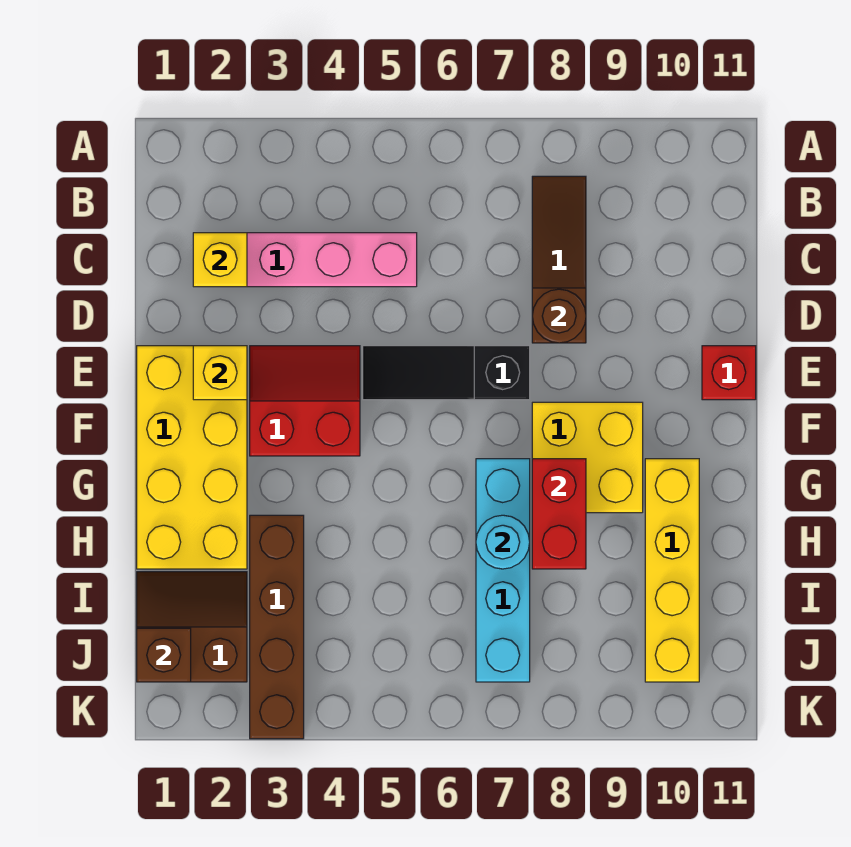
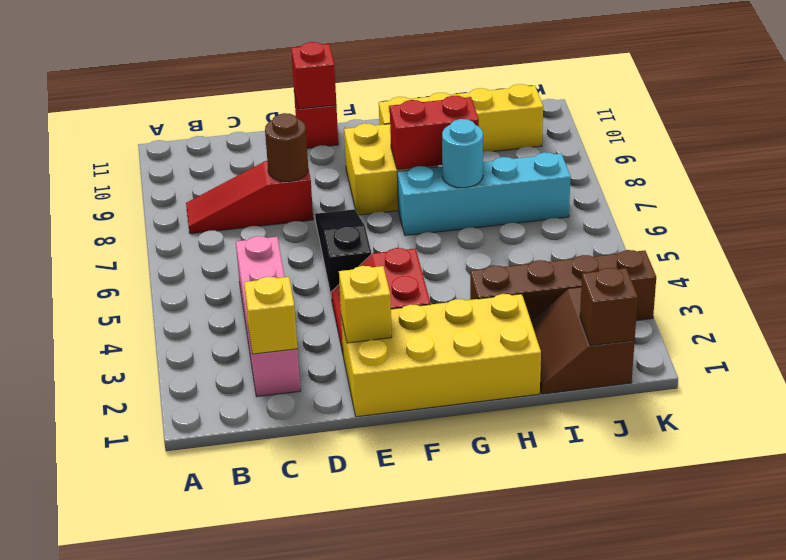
brown slope B8:D8 level 1 top D -> red slope B8:D8 level 1 top D
black slope E5:E7 level 1 top 7 -> black slope E5:E7 level 1 top 5
none -> red brick E11 level 2

